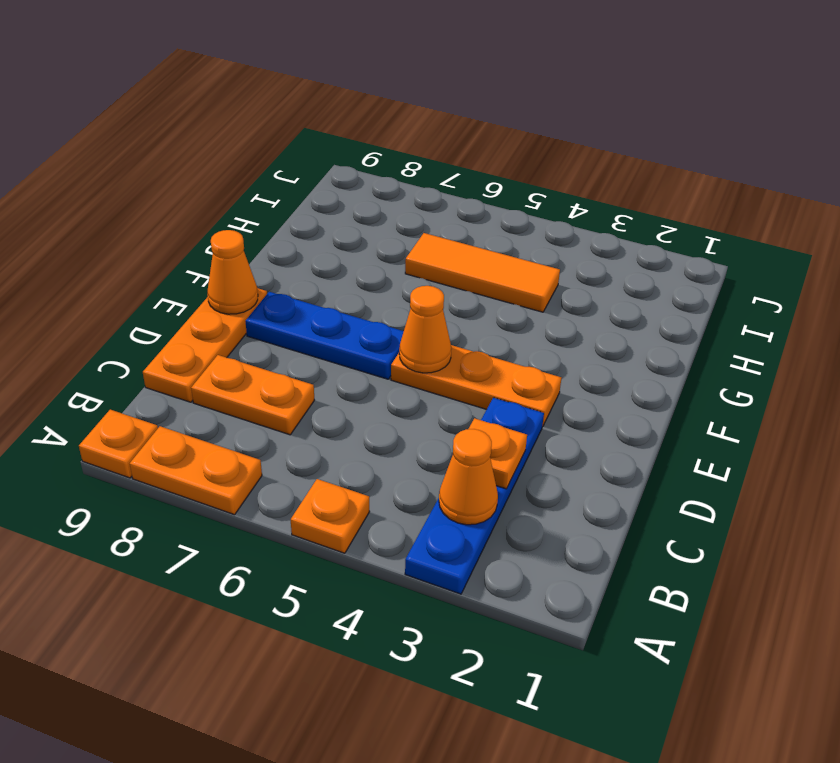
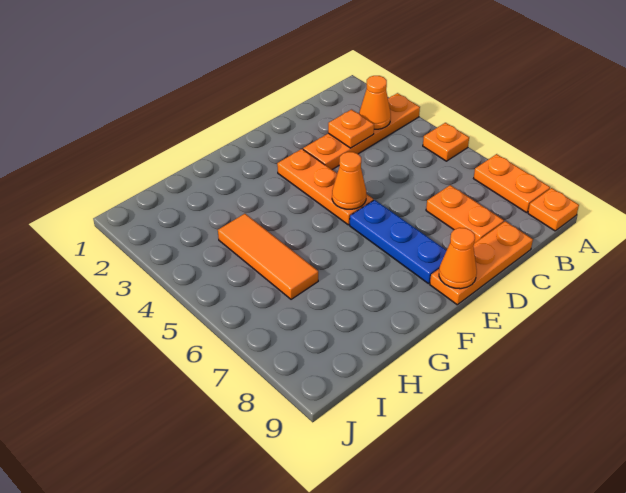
blue plate A3:D3 level 1 -> orange plate A3:D3 level 1

